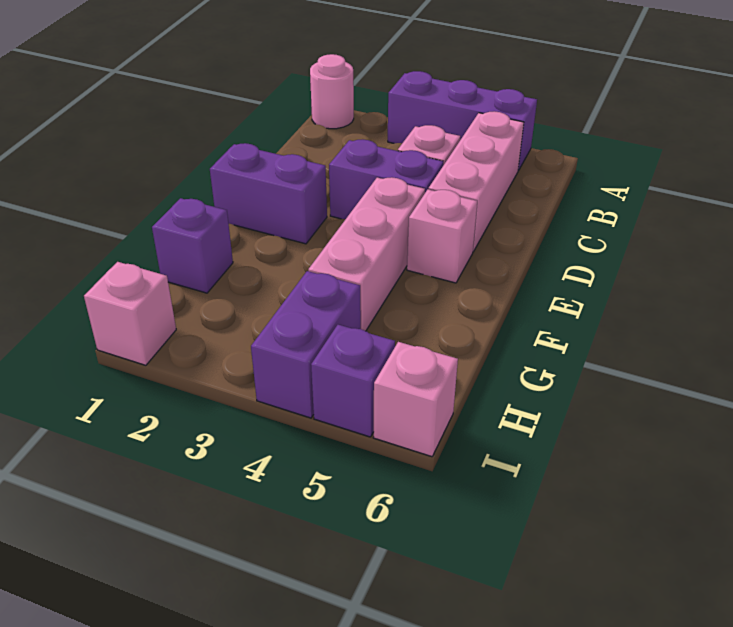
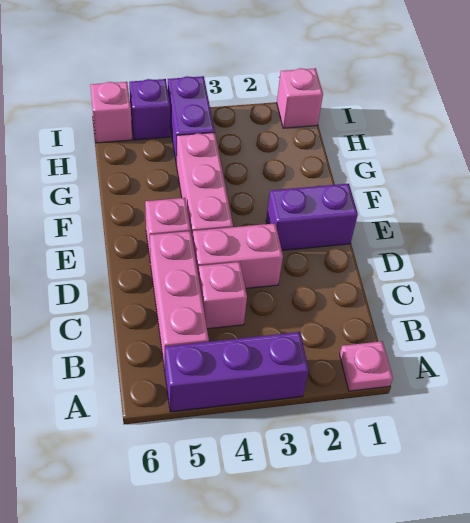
pink round brick A1 level 1 -> pink plate A1 level 1
purple brick D3:D4 level 1 -> pink brick D3:D4 level 1
purple brick G1 level 1 -> none

